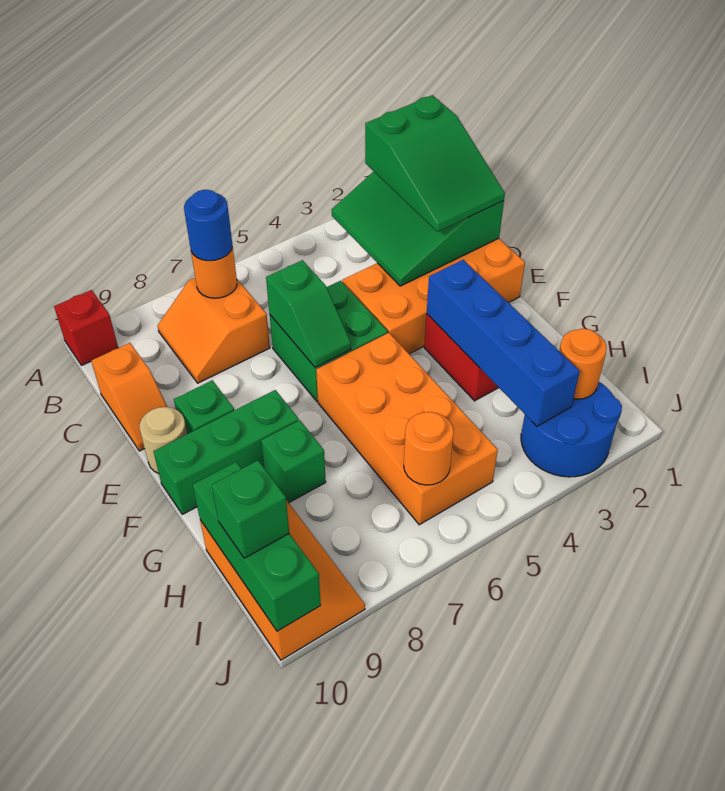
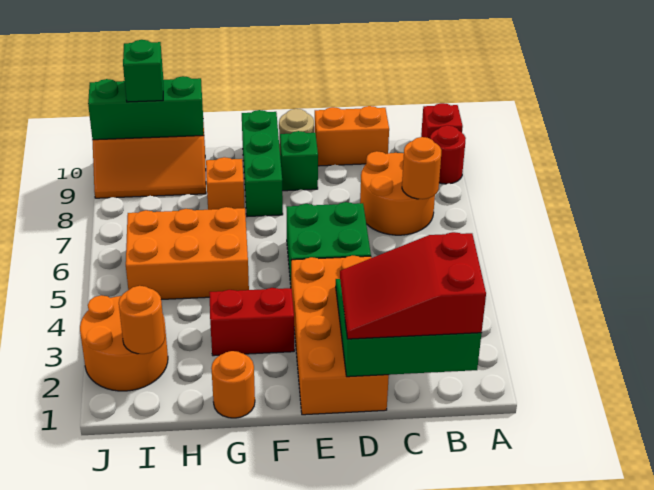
none -> red round brick A9 level 1
green slope B1:D2 level 3 top B -> red slope B1:D2 level 3 top B
orange slope B7:C8 level 1 top 7 -> orange round brick B7:C8 level 1
blue round brick B7 level 3 -> none
orange slope C10:D10 level 1 top C -> orange brick C10:D10 level 1
green slope D6:E6 level 2 top D -> none
blue brick F3:I3 level 2 -> none
orange brick F5:I6 level 1 -> orange brick G5:I6 level 1
green brick G8 level 1 -> orange brick G8 level 1
blue round brick I2:J3 level 1 -> orange round brick I2:J3 level 1
orange round brick I6 level 2 -> orange round brick G1 level 1

